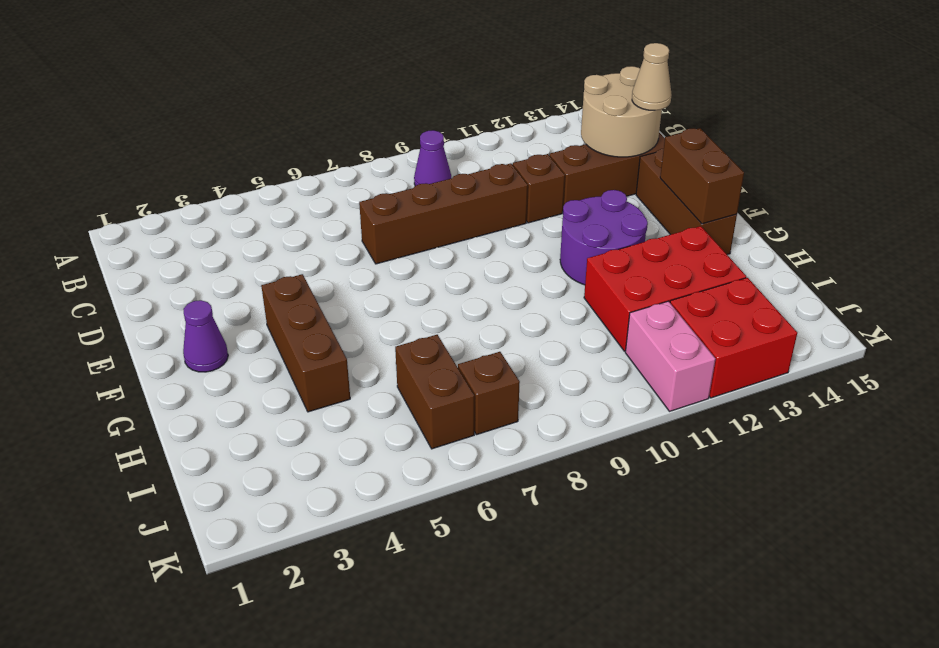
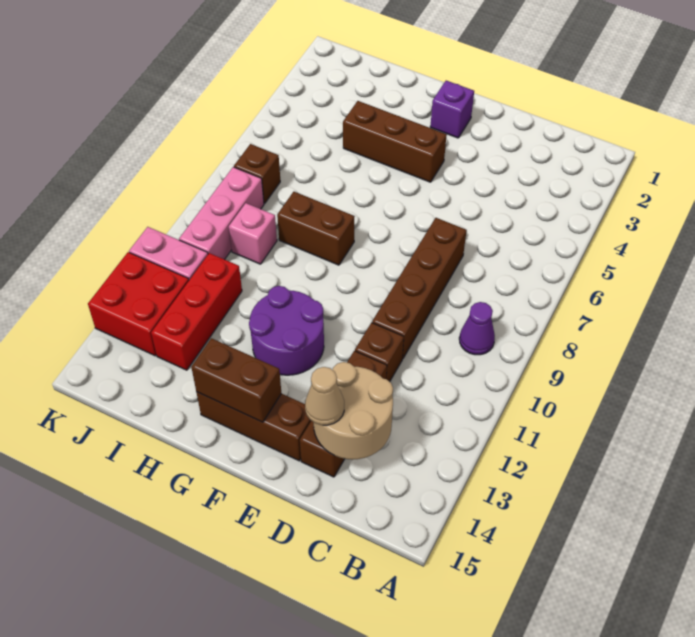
purple cone F2 level 1 -> purple brick F2 level 1
red brick H11:I13 level 1 -> red brick I11:I13 level 1
brown brick I6:J6 level 1 -> brown brick G8:H8 level 1
none -> pink brick I9 level 1
none -> pink brick J8:J10 level 1

